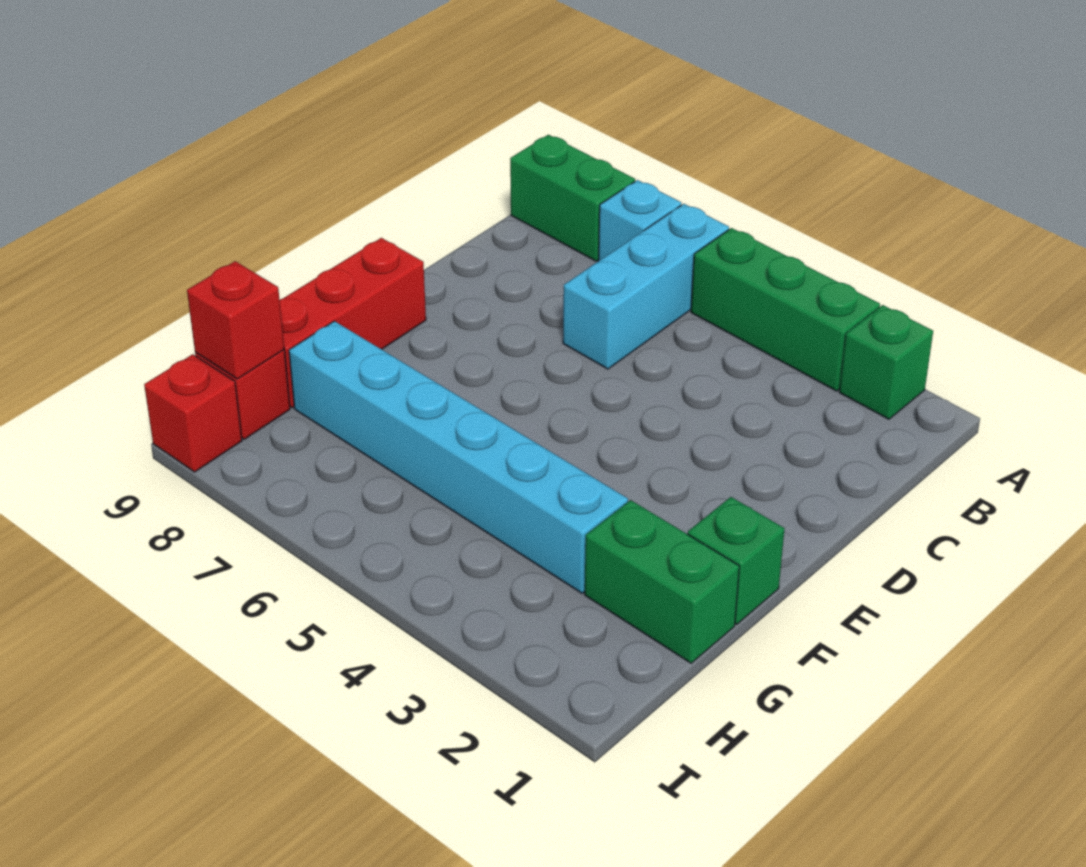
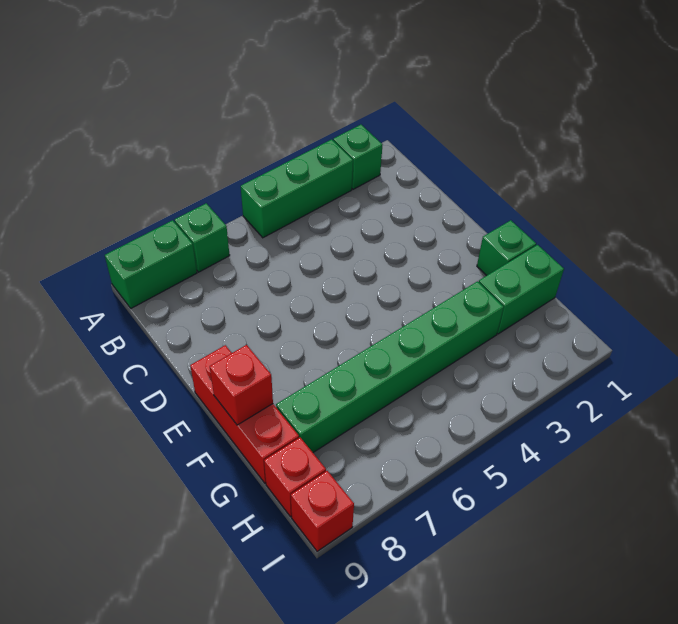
cyan brick A6:C6 level 1 -> none
cyan brick A7 level 1 -> green brick A7 level 1
cyan brick G3:G8 level 1 -> green brick G3:G8 level 1
red brick H9 level 2 -> red brick F9 level 2

